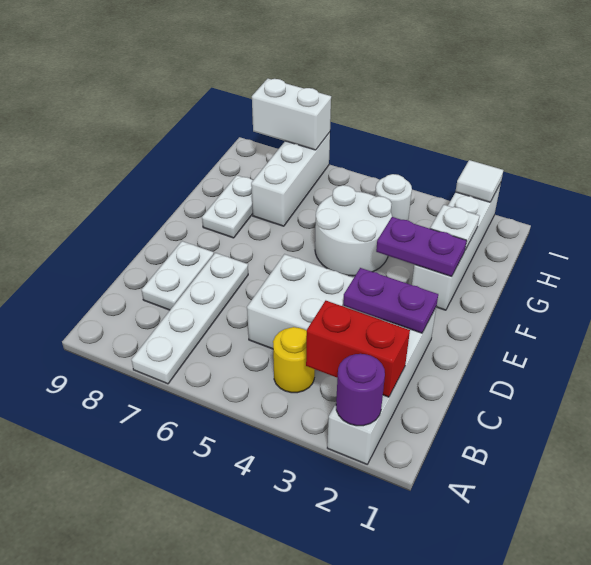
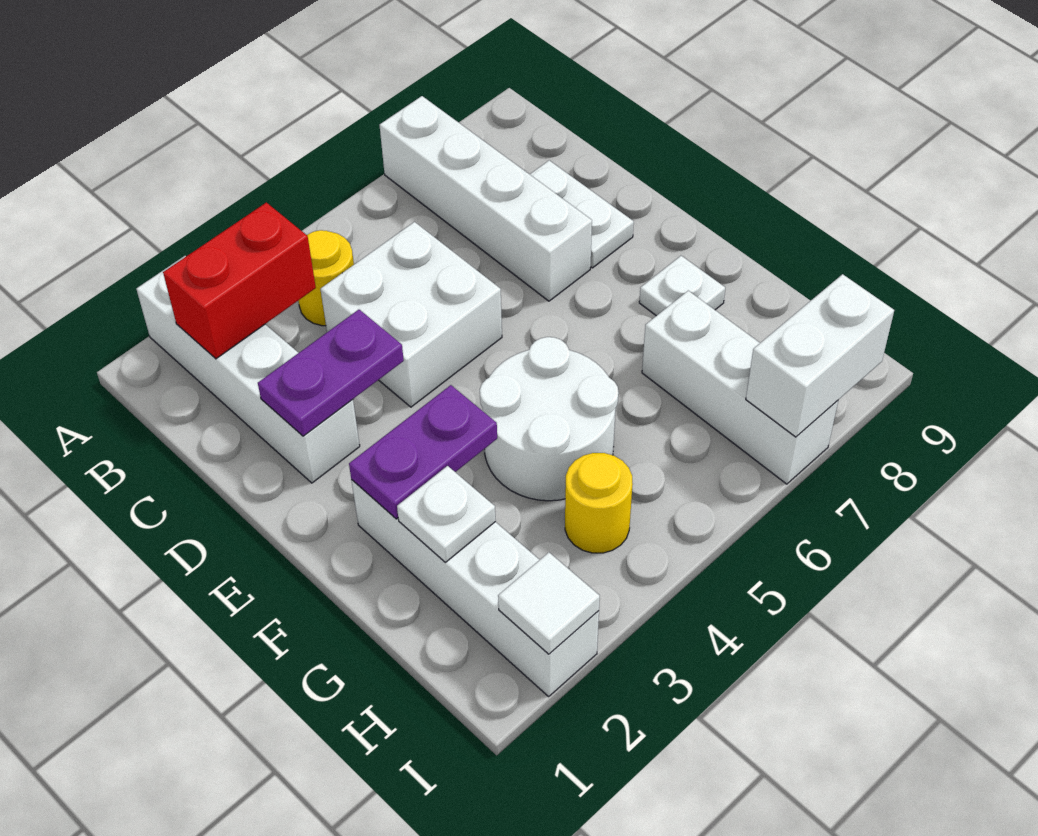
purple round brick A2 level 2 -> none
white plate A7:D7 level 1 -> white brick A7:D7 level 1
white plate F8:G8 level 1 -> white plate F8 level 1
white round brick H4 level 1 -> yellow round brick H4 level 1

